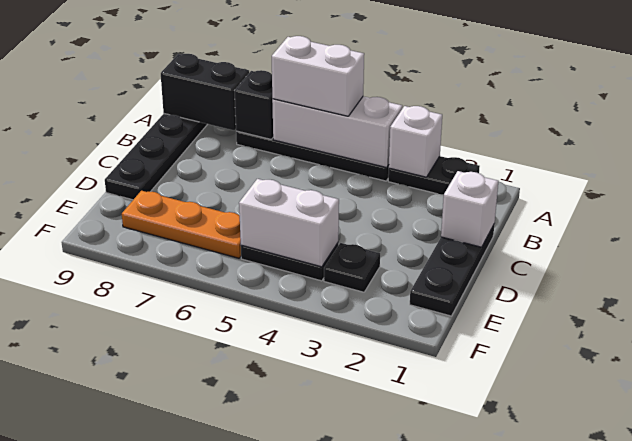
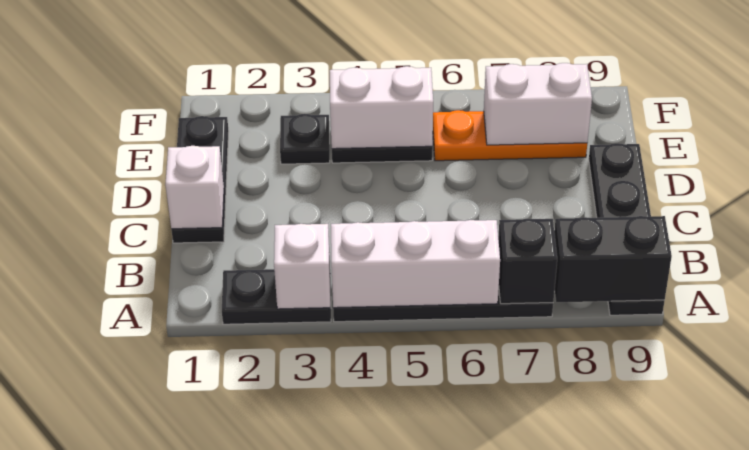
white brick A5:A6 level 3 -> white brick E7:E8 level 2

